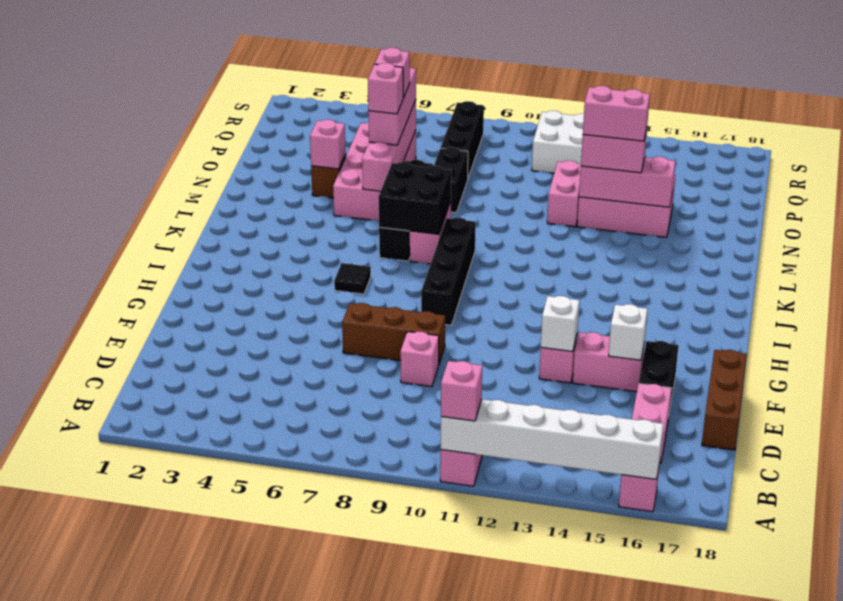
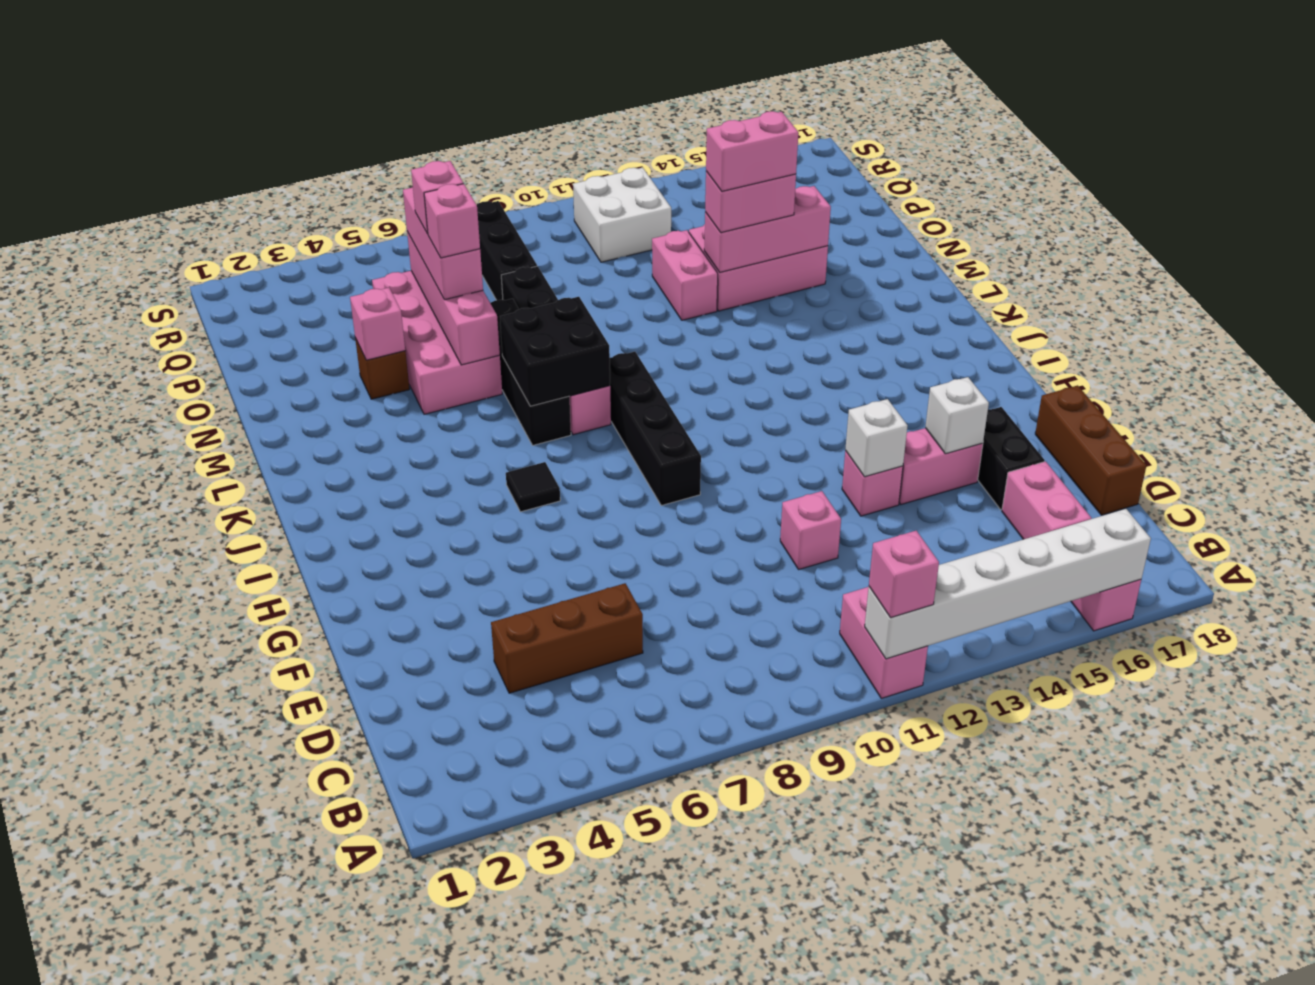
pink brick E9 level 1 -> pink brick E11 level 1
brown brick F7:F9 level 1 -> brown brick D4:D6 level 1

